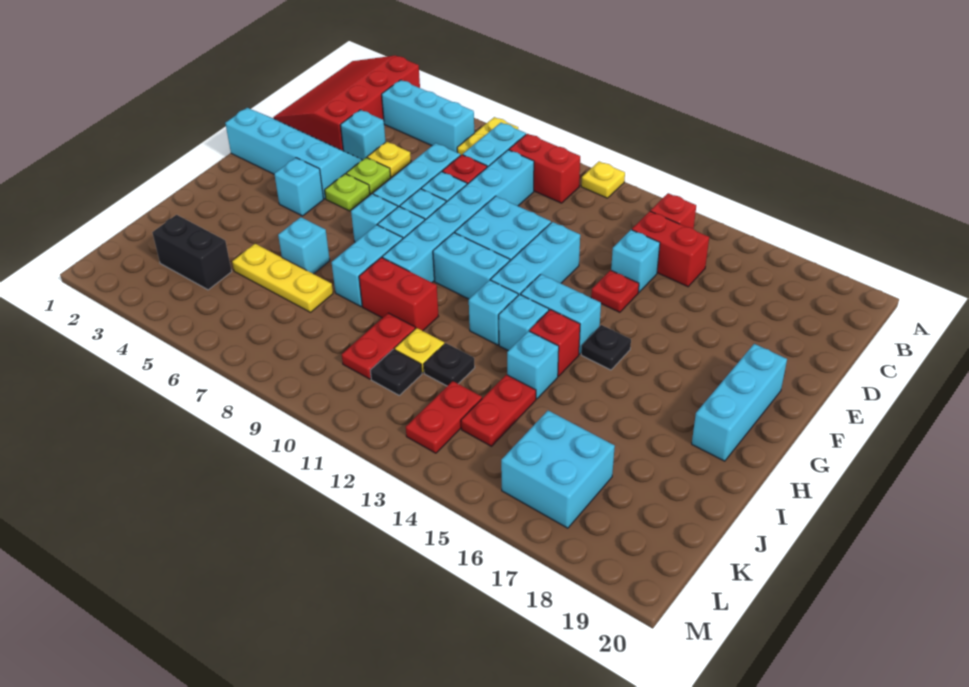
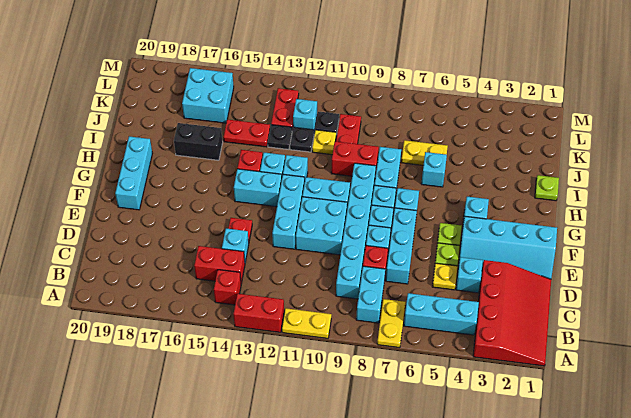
yellow plate A11 level 1 -> yellow plate A10:A11 level 1
red brick B9:B10 level 1 -> red brick A12:A13 level 1
black plate G15 level 1 -> black plate J13 level 1
none -> lime plate I1 level 1
cyan brick I14 level 1 -> cyan brick K12 level 1
yellow plate J5:J7 level 1 -> yellow plate J6:J7 level 1
red plate J14:K14 level 1 -> red plate J14:J15 level 1
black brick K3:K4 level 1 -> black brick I16:I17 level 1

